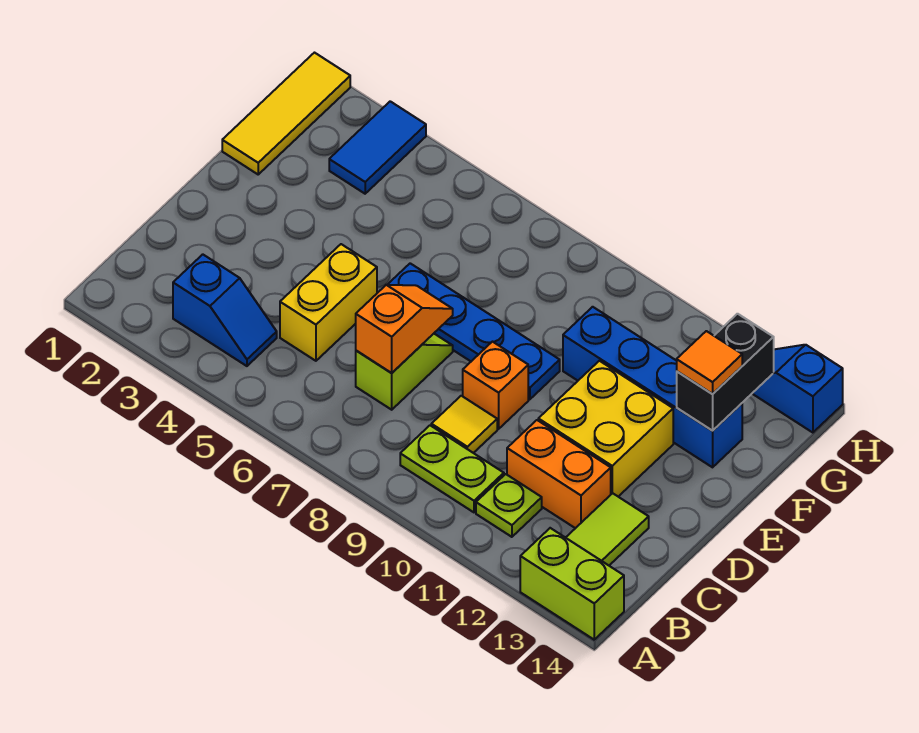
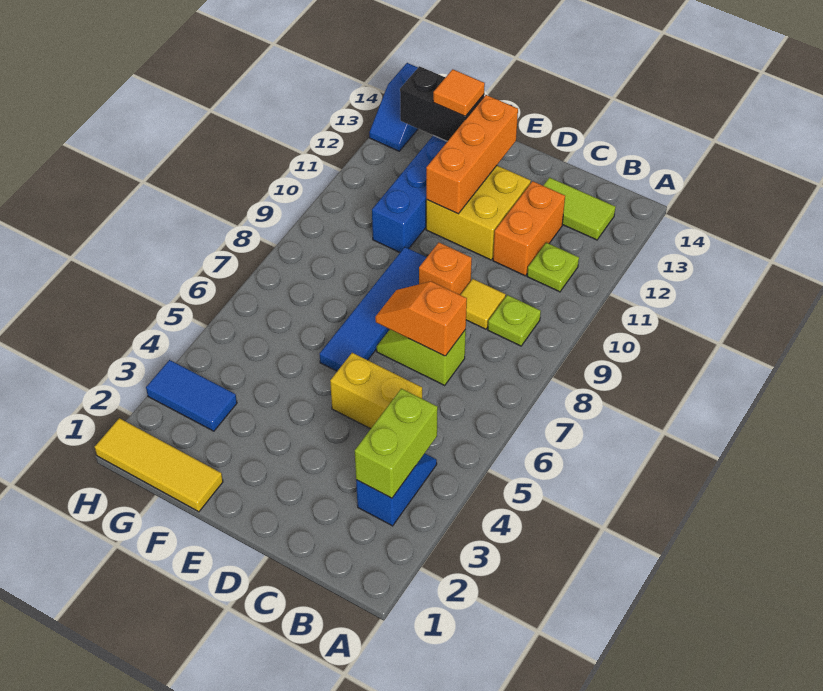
lime brick A13:A14 level 1 -> lime brick B3:B4 level 2
lime plate B9:B10 level 1 -> lime plate B9 level 1
blue plate E6:E9 level 1 -> blue tile E6:E9 level 1
none -> orange brick E11:E13 level 2

